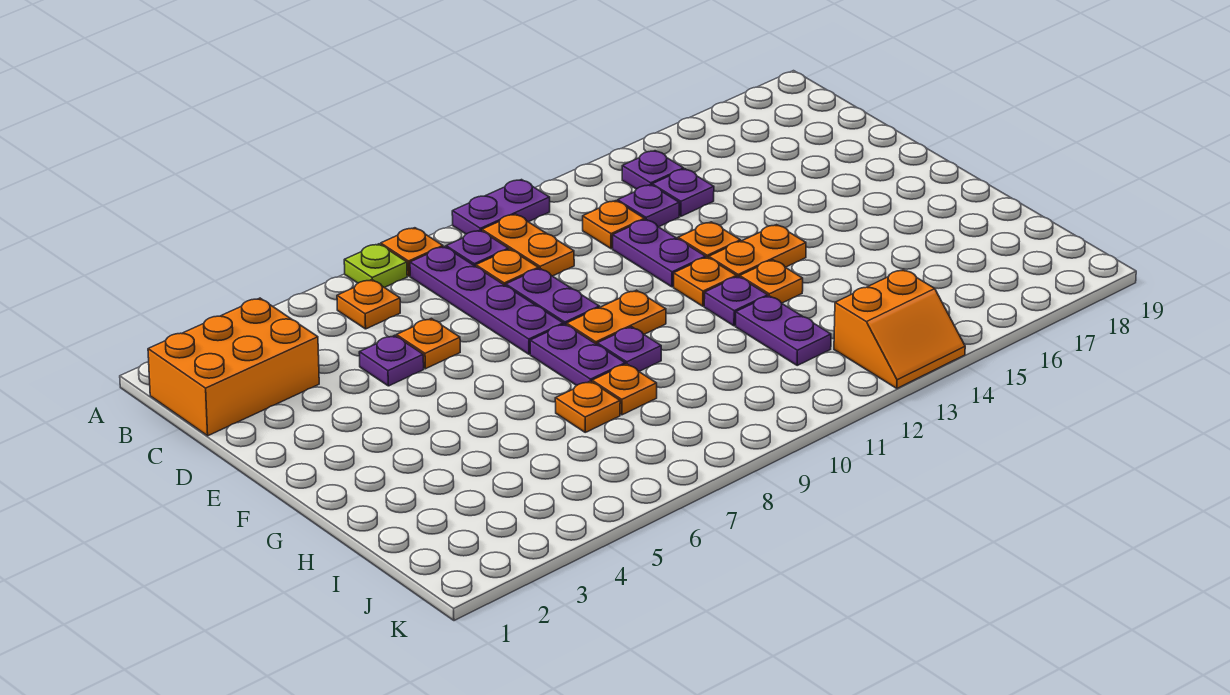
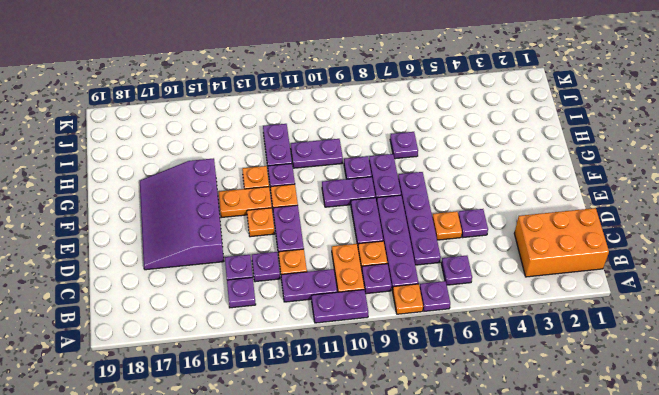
lime plate A7 level 1 -> purple plate A7 level 1
orange plate B6 level 1 -> purple plate B6 level 1
none -> purple plate B11:B12 level 1
none -> purple plate C7:F7 level 1
none -> purple slope D15:G17 level 1 top 15
orange plate F9:F10 level 1 -> purple plate F9:F10 level 1
orange plate H7 level 1 -> purple plate H7 level 1
orange plate H8 level 1 -> none
none -> purple plate H10:H11 level 1
orange slope J13:K14 level 1 top J -> none

